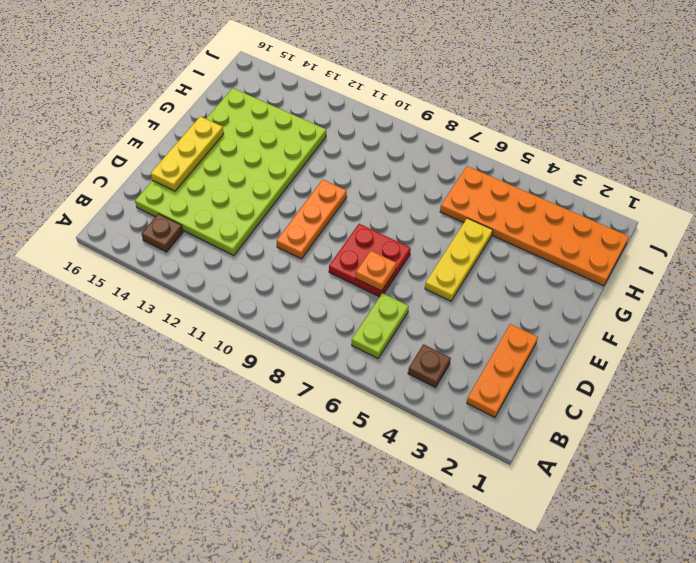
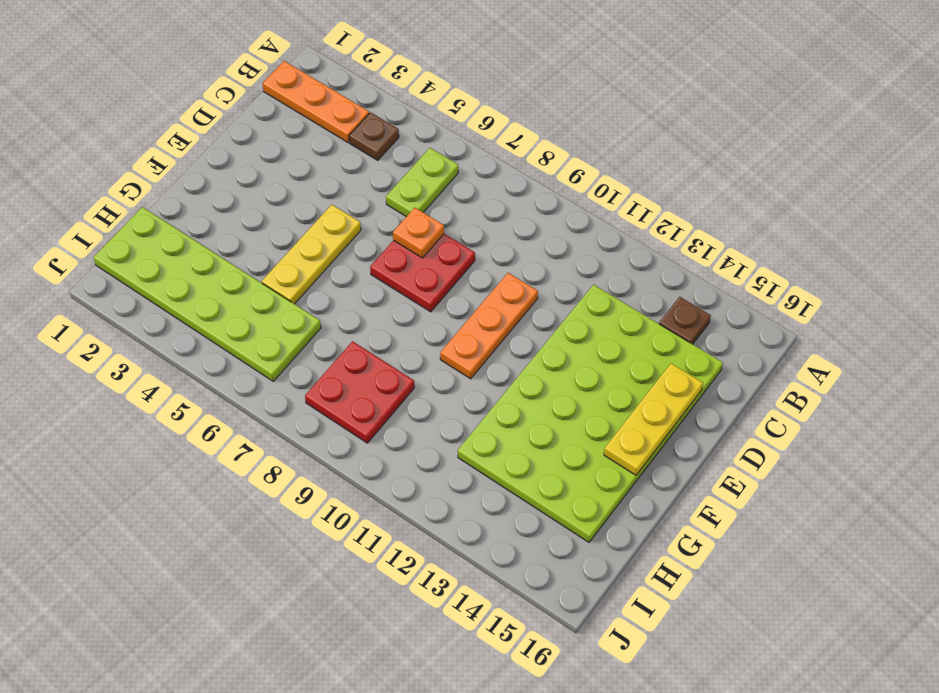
orange plate B2:D2 level 1 -> orange plate B1:B3 level 1
orange plate H1:I6 level 1 -> lime plate H1:I6 level 1
none -> red plate H8:I9 level 1

